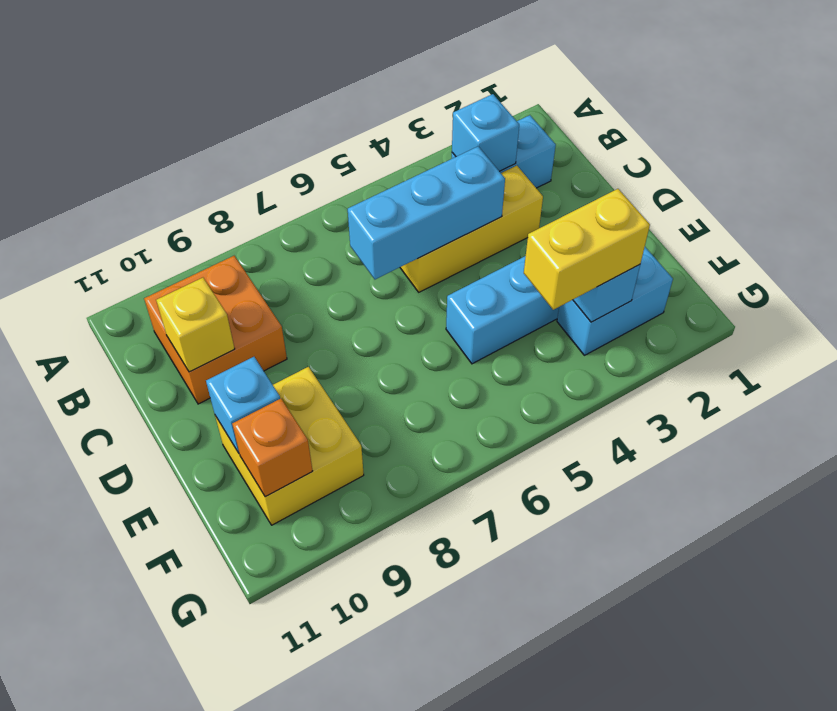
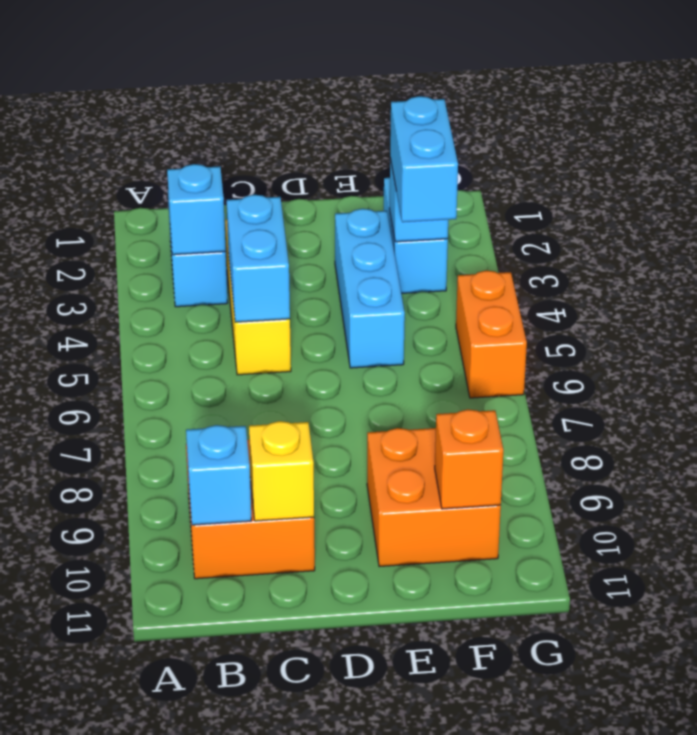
cyan brick C4:C6 level 2 -> cyan brick C4:C5 level 2
yellow brick E9:F10 level 1 -> orange brick E9:F10 level 1
cyan brick E10 level 2 -> cyan brick B10 level 2
yellow brick F3:F4 level 3 -> cyan brick F3:F4 level 3
none -> orange brick G5:G6 level 1

